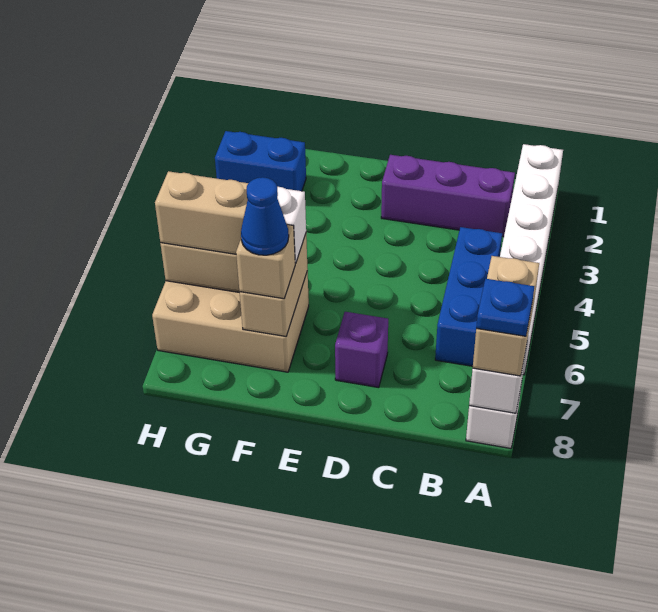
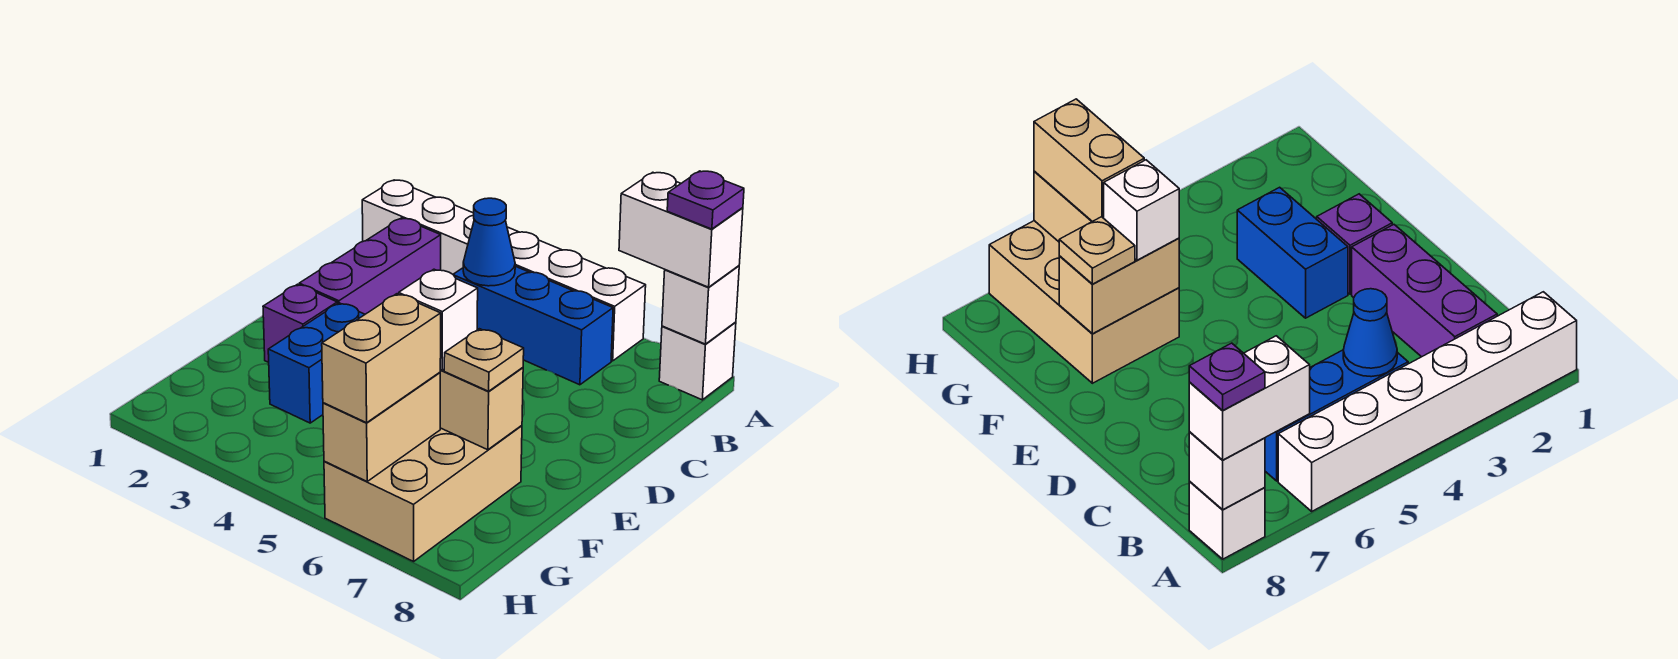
tan brick A7:A8 level 3 -> white brick A7:A8 level 3
blue plate A8 level 4 -> purple plate A8 level 4
purple brick D7 level 1 -> purple brick E2 level 1
tan brick F7 level 3 -> tan plate F7 level 3
blue cone F7 level 4 -> blue cone B4 level 2
blue brick G2:H2 level 1 -> blue brick E3:F3 level 1

